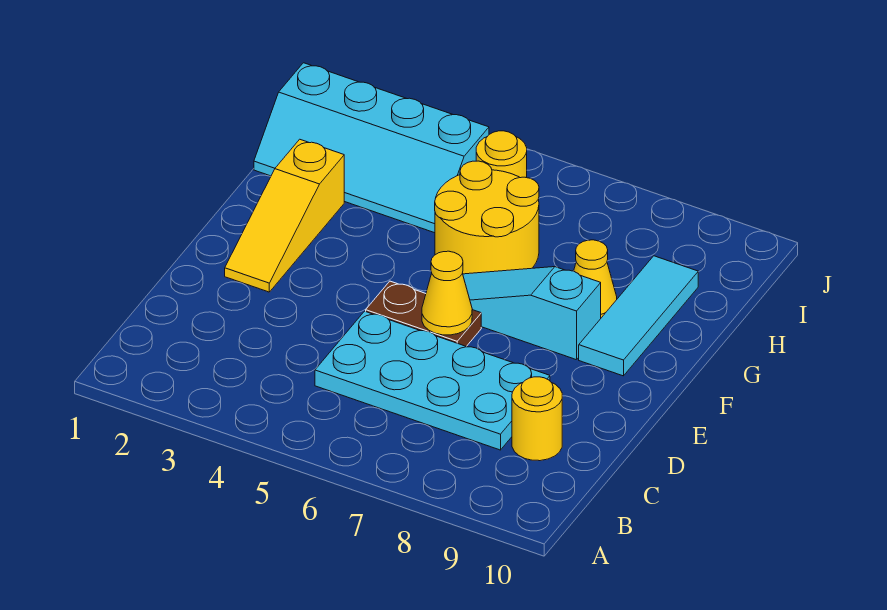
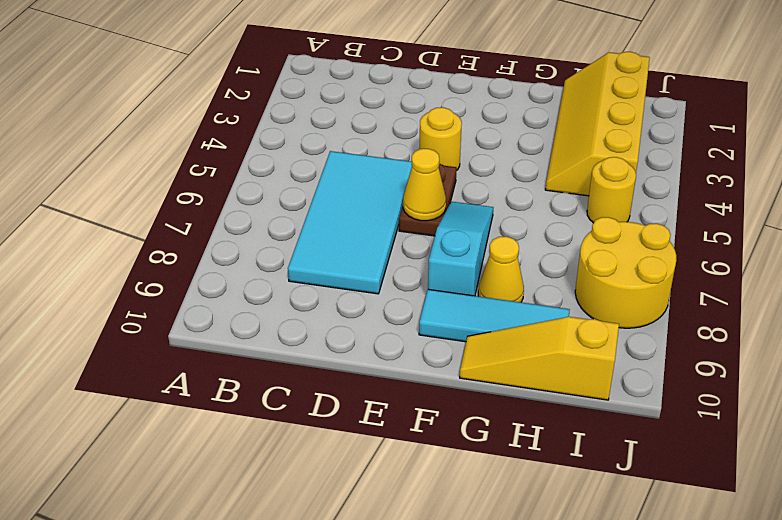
cyan plate C5:D8 level 1 -> cyan tile C5:D8 level 1
yellow round brick C9 level 1 -> yellow round brick E4 level 1
yellow slope E2:G2 level 1 top G -> yellow slope G10:I10 level 1 top I
yellow round brick G5:H6 level 1 -> yellow round brick I7:J8 level 1
cyan slope H1:I4 level 1 top I -> yellow slope H1:I4 level 1 top I

